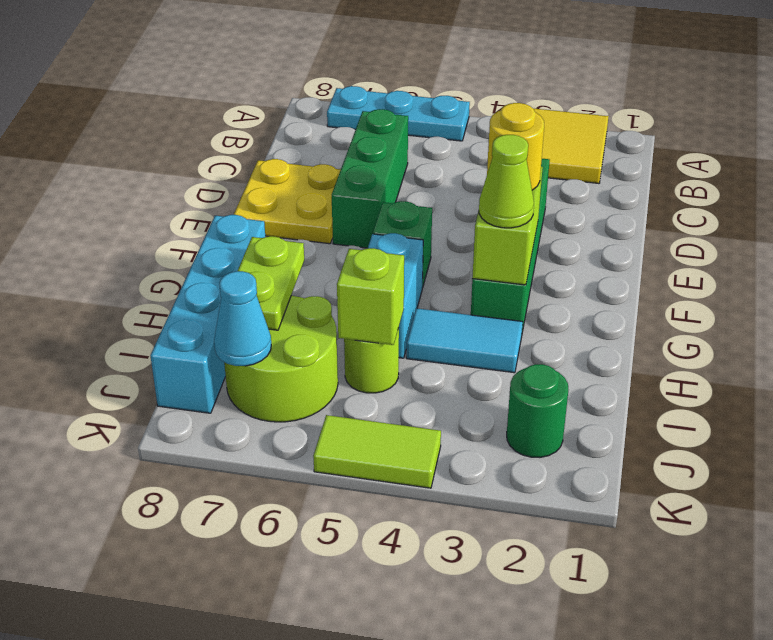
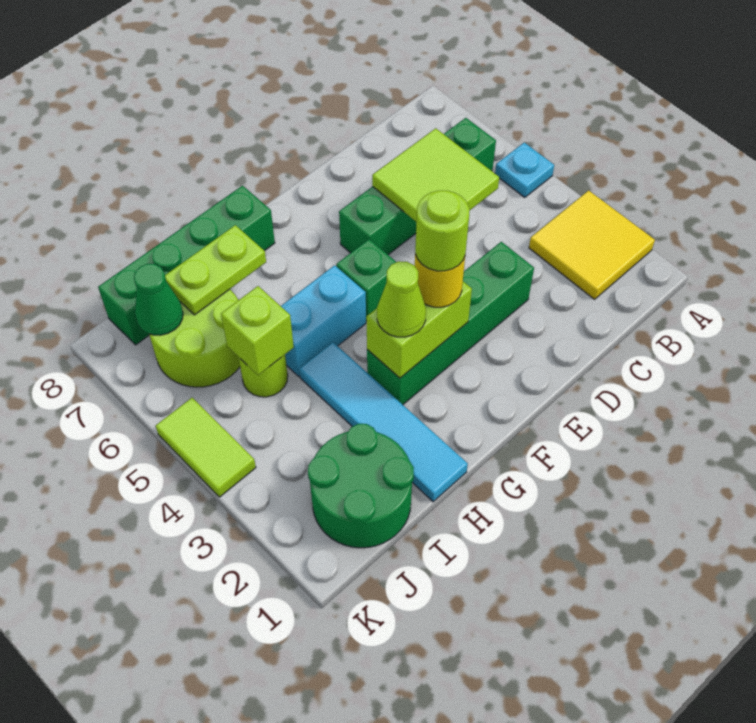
cyan plate A5:A7 level 1 -> cyan plate A5 level 1
none -> lime tile C5:D6 level 2
green brick C6:E6 level 1 -> green brick B6:E6 level 1
yellow plate D7:E8 level 1 -> none
none -> lime round brick F3 level 4
cyan brick G8:J8 level 1 -> green brick G8:J8 level 1
cyan tile H3:H4 level 1 -> cyan tile H1:H4 level 1
green round brick J2 level 1 -> green round brick I1:J2 level 1
cyan cone J7 level 2 -> green cone J7 level 2

